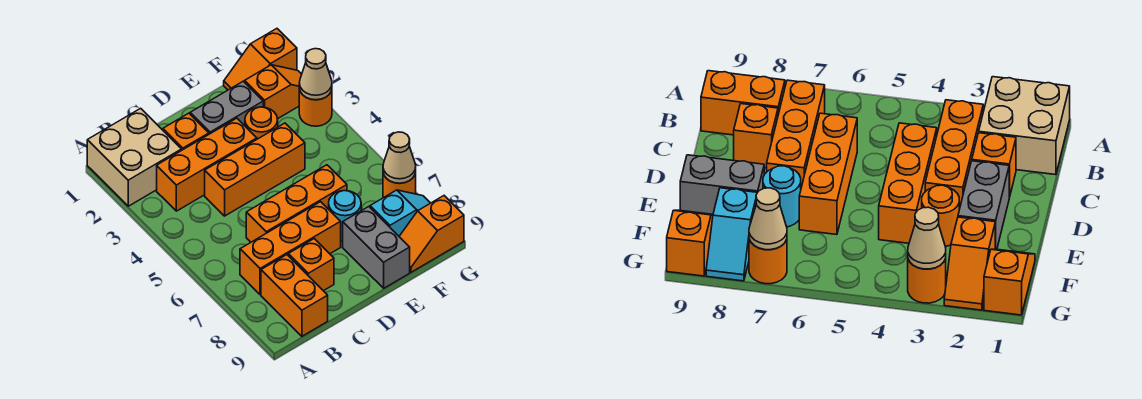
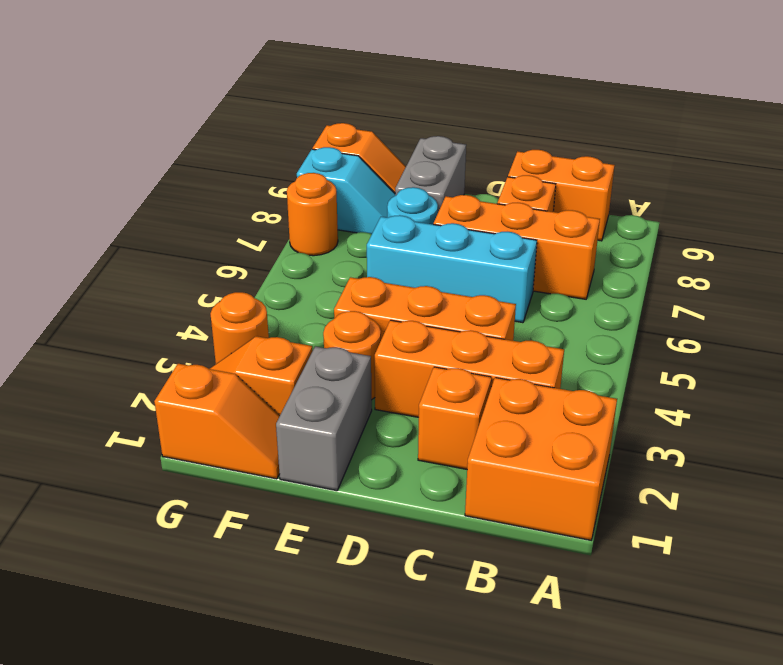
tan brick A1:B2 level 1 -> orange brick A1:B2 level 1
orange brick B8:B9 level 1 -> orange brick B9:C9 level 1
orange brick C6:E6 level 1 -> cyan brick C6:E6 level 1
grey brick D2:E2 level 1 -> grey brick E1:E2 level 1
cyan slope F8:G8 level 1 top F -> cyan slope F8:G8 level 1 top G
tan cone G3 level 2 -> none
tan cone G7 level 2 -> none

